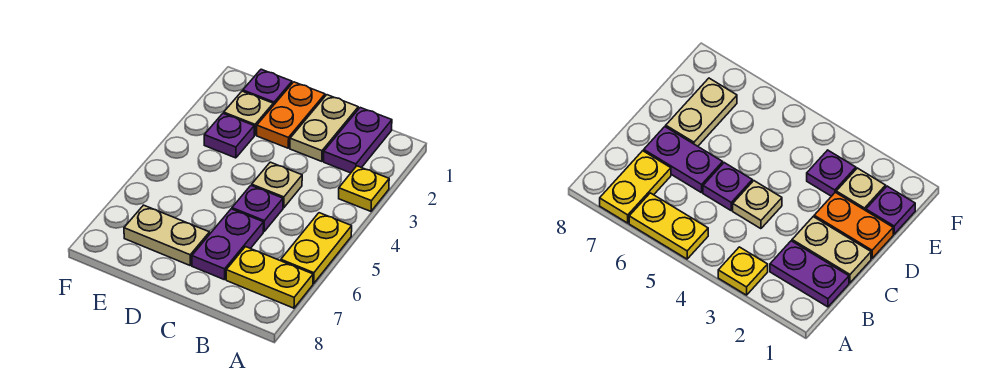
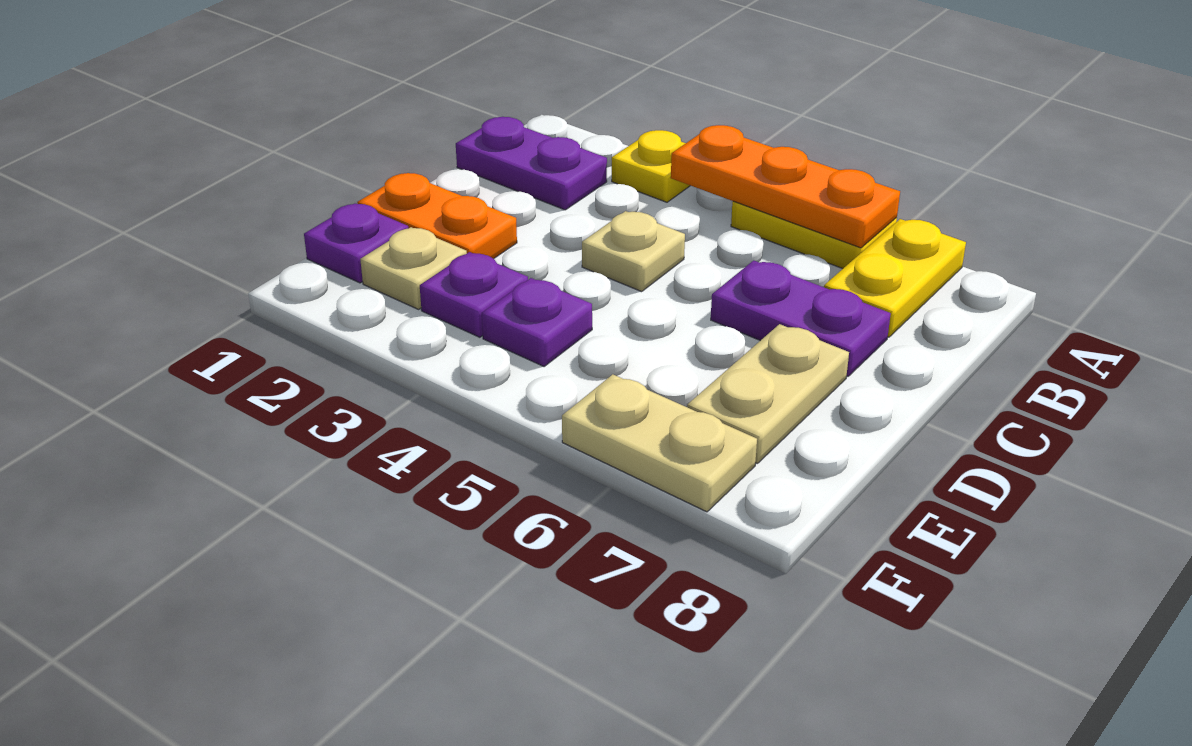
none -> orange plate A4:A6 level 2
tan plate C1:C2 level 1 -> tan plate F6:F7 level 1
purple plate C5 level 1 -> purple plate E4 level 1

